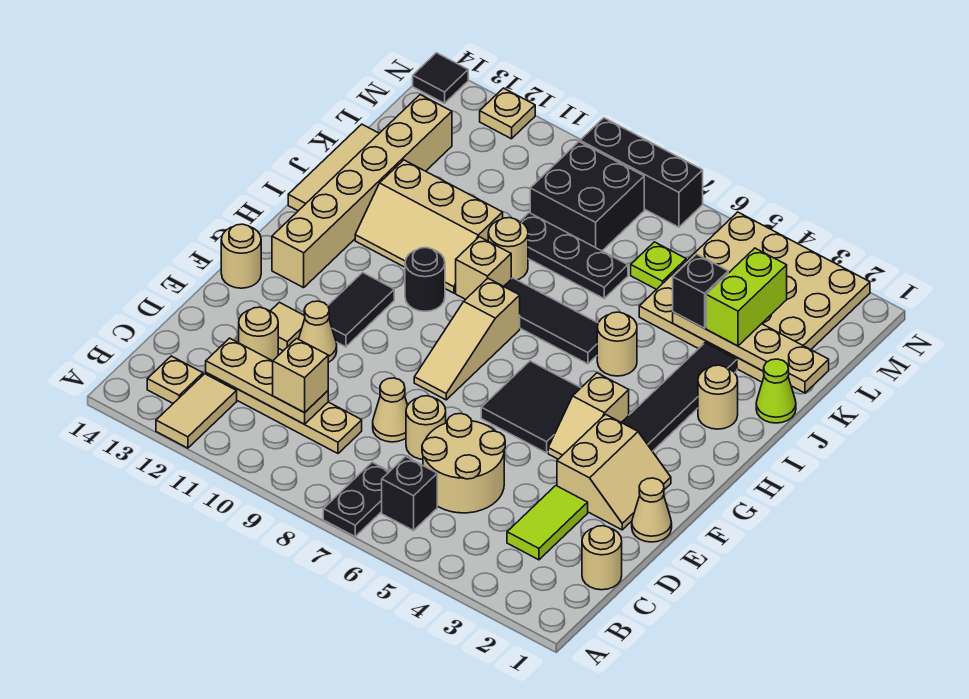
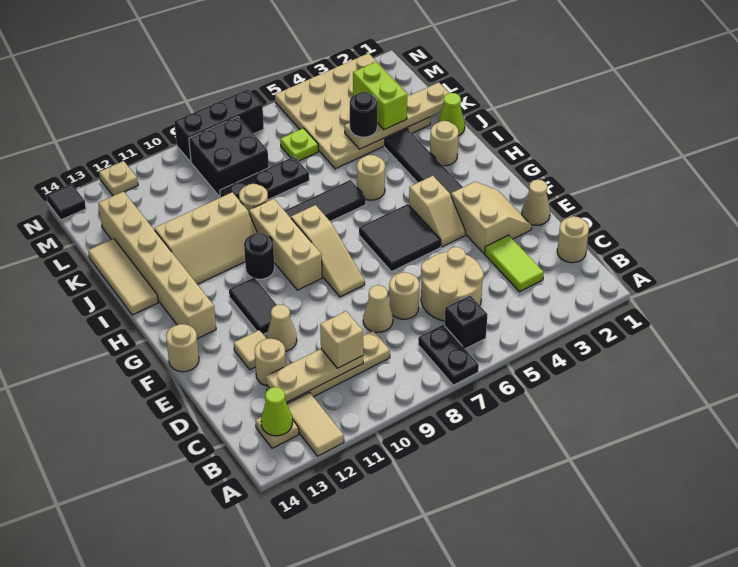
none -> lime cone B13 level 2
tan brick I9 level 1 -> tan brick G9:I9 level 1
black brick K4 level 3 -> black round brick K4 level 3

